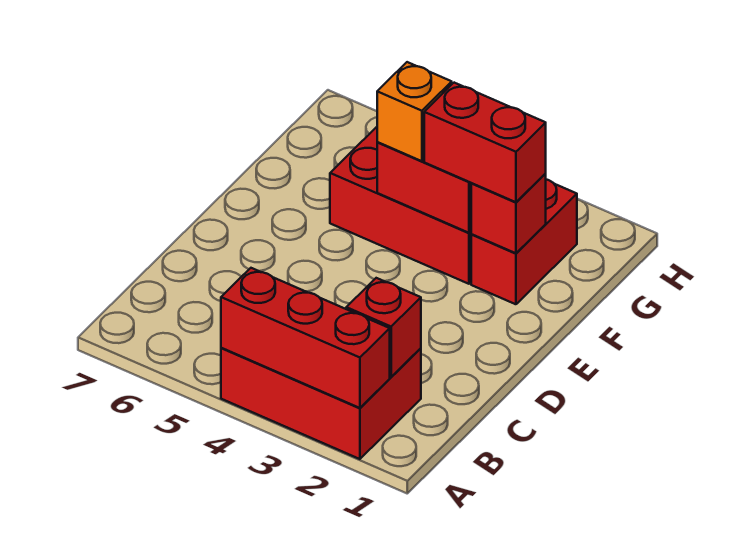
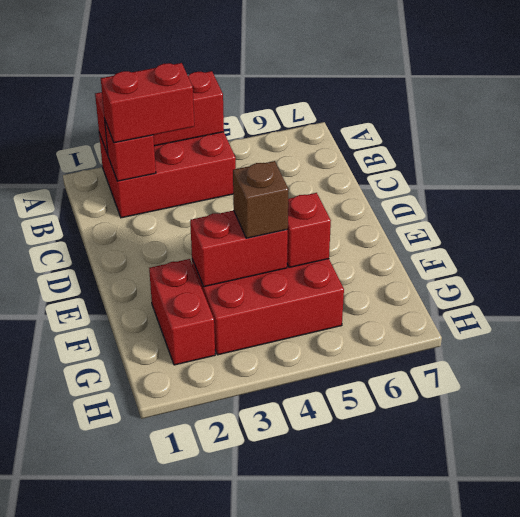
red brick F2 level 2 -> red brick F5 level 2
red brick F2:F3 level 3 -> red brick B2:B3 level 3
orange brick F4 level 3 -> brown brick F4 level 3

